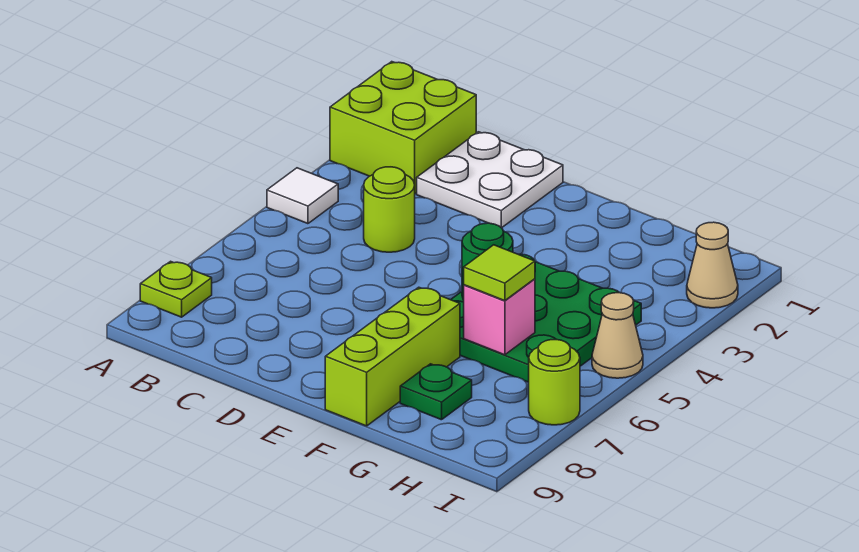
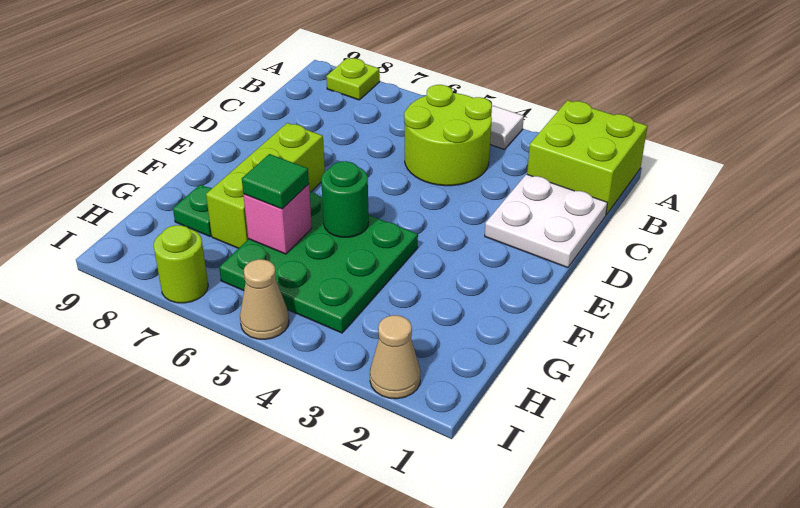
lime round brick C4 level 1 -> lime round brick B4:C5 level 1
lime brick F7:F9 level 1 -> lime brick E7:G7 level 1
lime tile G6 level 3 -> green tile G6 level 3

